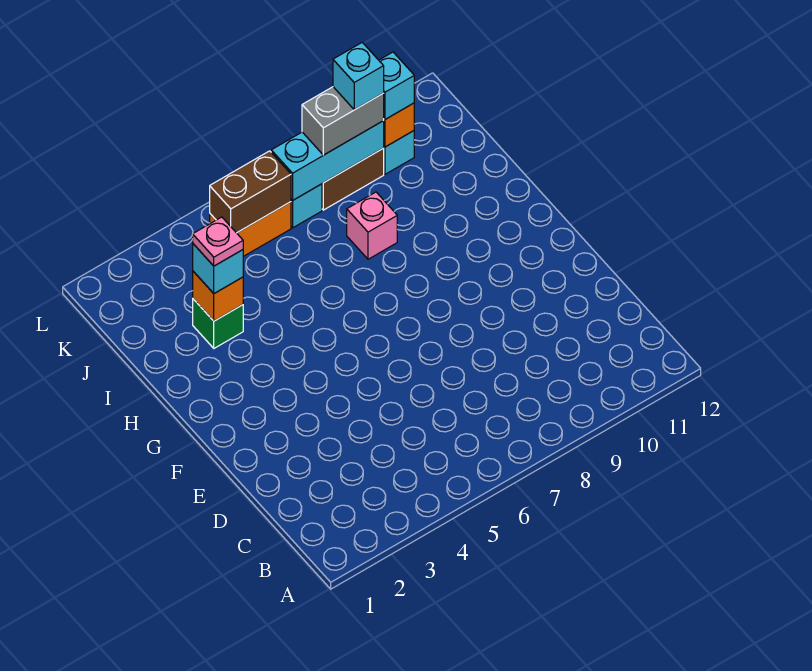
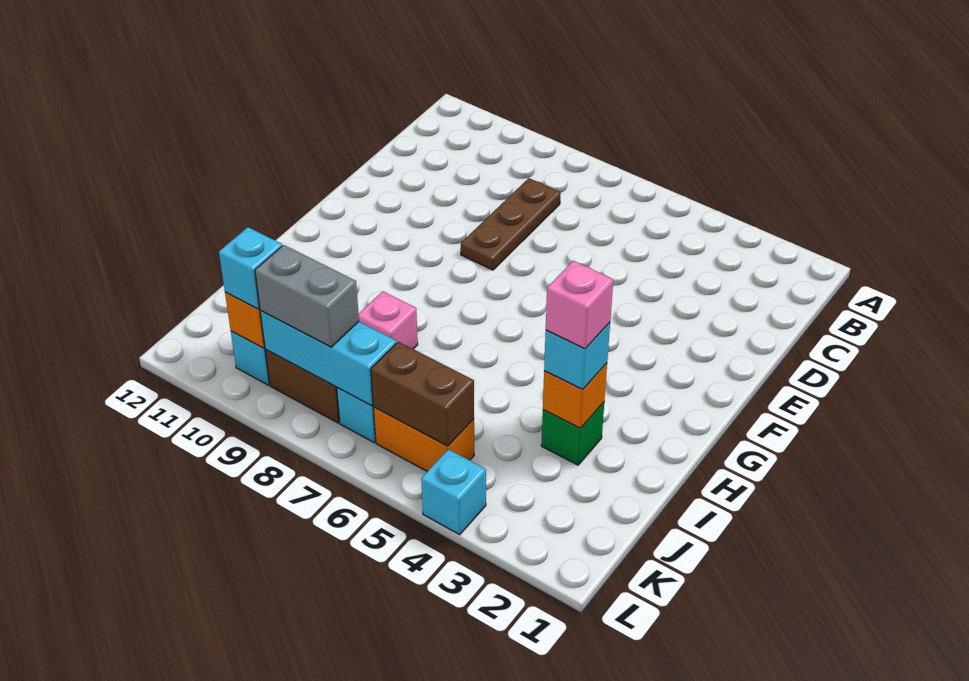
none -> brown plate C8:E8 level 1
pink plate I3 level 4 -> pink brick I3 level 4
cyan brick K9 level 4 -> cyan brick L4 level 1

